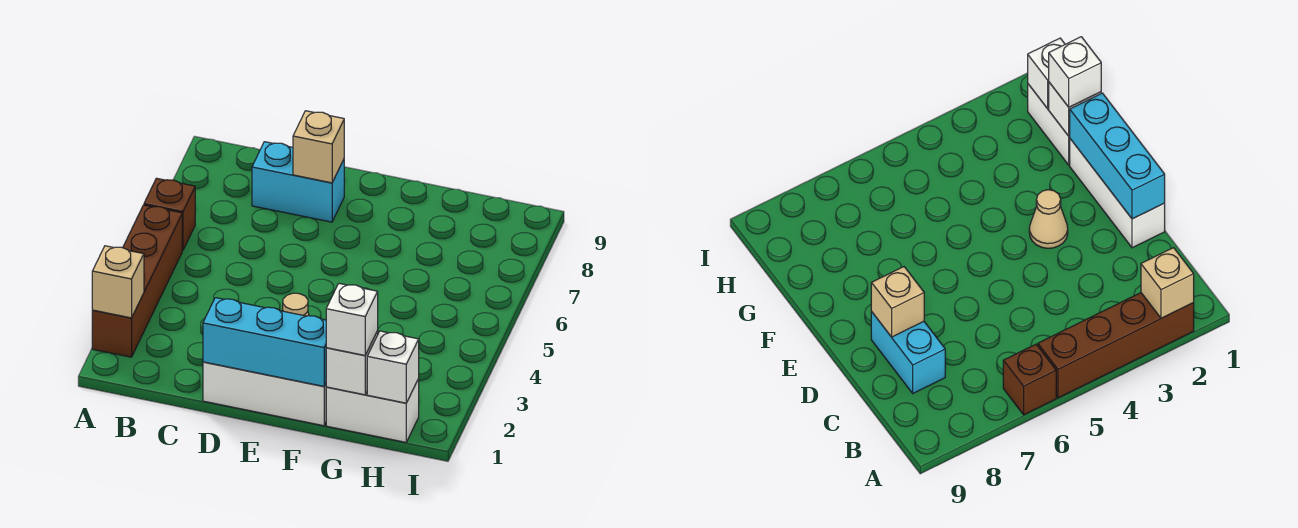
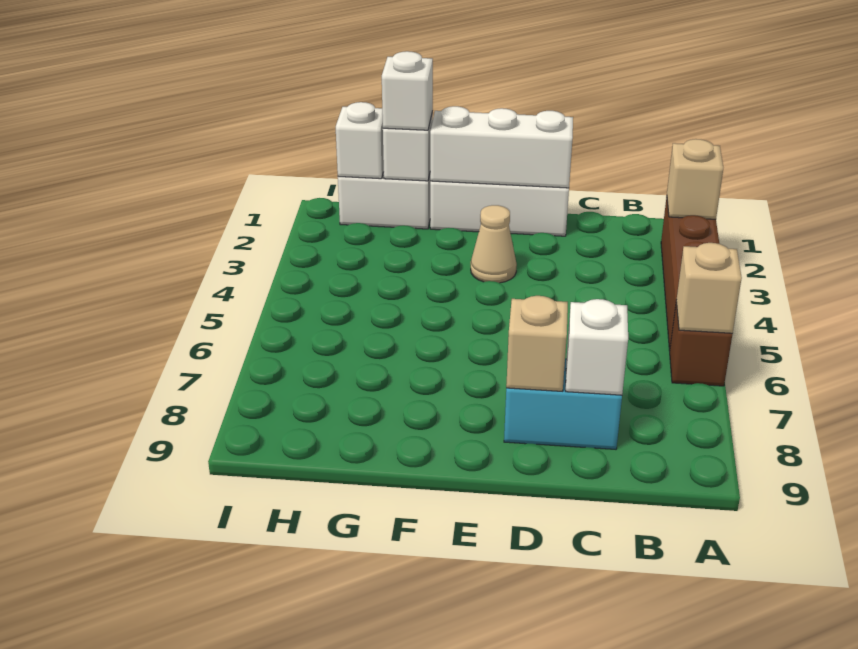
none -> tan brick A6 level 2
none -> white brick C8 level 2
cyan brick D1:F1 level 2 -> white brick D1:F1 level 2

